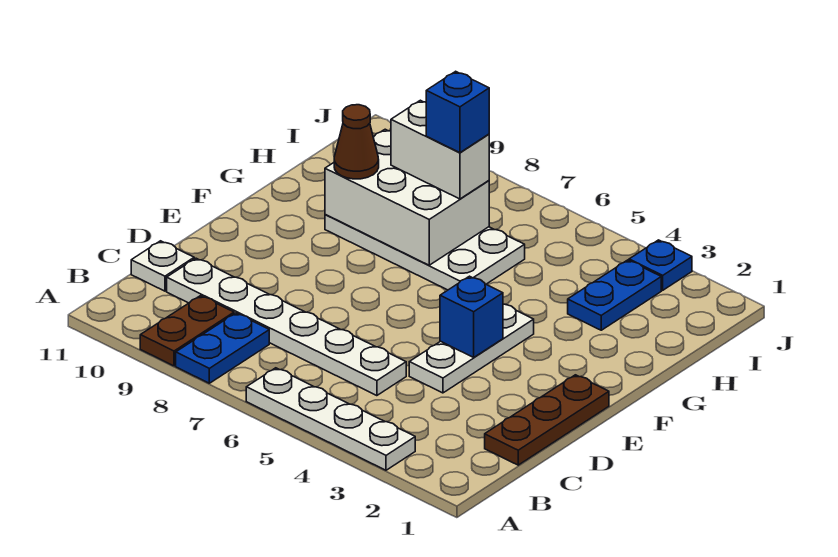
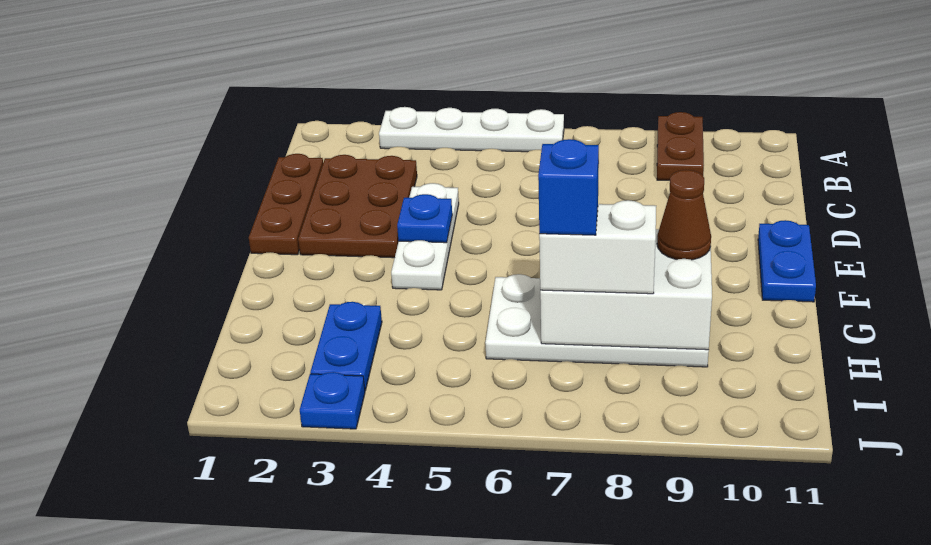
blue plate A8:B8 level 1 -> blue plate E11:F11 level 1
none -> brown plate C2:E3 level 1
white plate C5:C10 level 1 -> none
white plate C11 level 1 -> none
blue brick E4 level 2 -> blue plate E4 level 2

